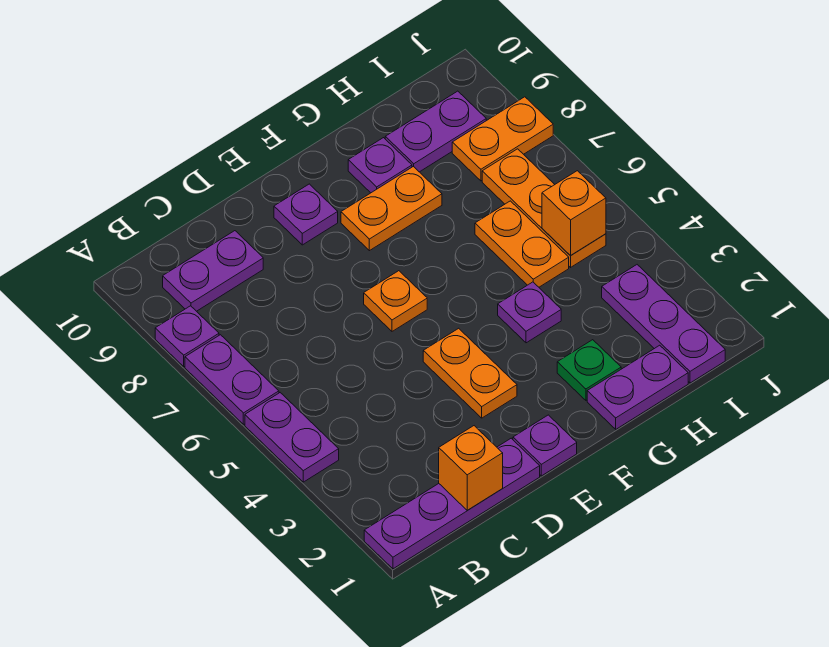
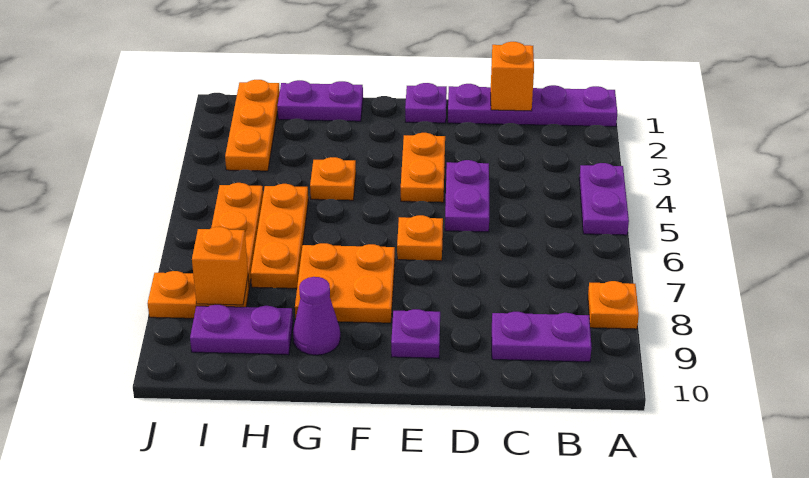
purple plate A6:A7 level 1 -> purple plate D4:D5 level 1
purple plate A8 level 1 -> orange plate A8 level 1
orange plate F8:G8 level 1 -> orange plate F7:G8 level 1
green plate G2 level 1 -> none
purple plate G4 level 1 -> orange plate G4 level 1
purple plate G9 level 1 -> purple cone G9 level 1
orange plate H5:H6 level 1 -> orange plate H5:H7 level 1
purple plate I1:I3 level 1 -> orange plate I1:I3 level 1
orange brick I5 level 2 -> orange brick I8 level 2

